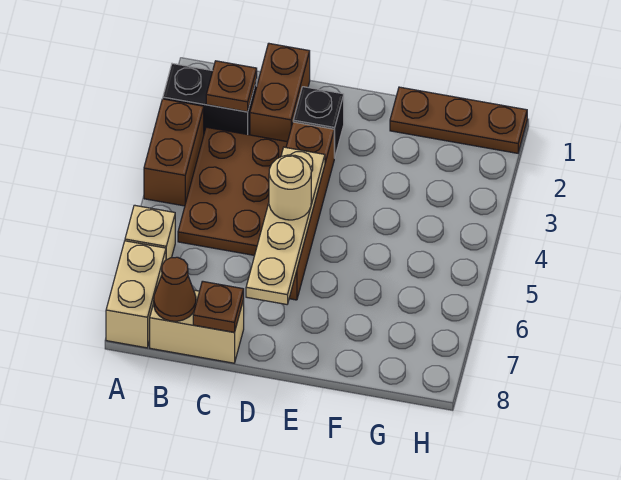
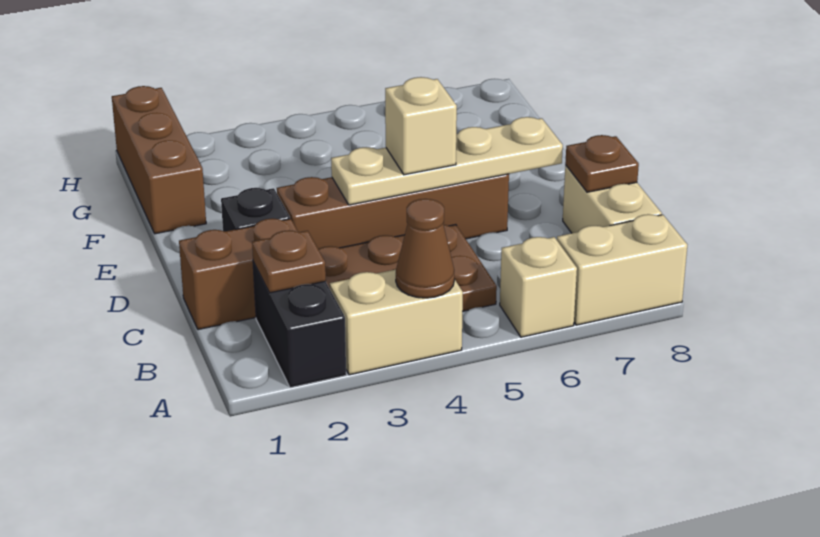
brown brick A3:A4 level 1 -> tan brick A3:A4 level 1
brown cone B8 level 2 -> brown cone A4 level 2
tan round brick D5 level 3 -> tan brick D5 level 3
brown plate F1:H1 level 1 -> brown brick F1:H1 level 1

